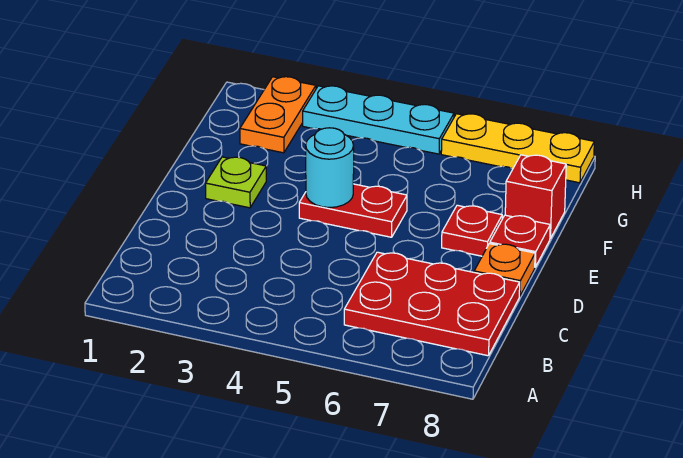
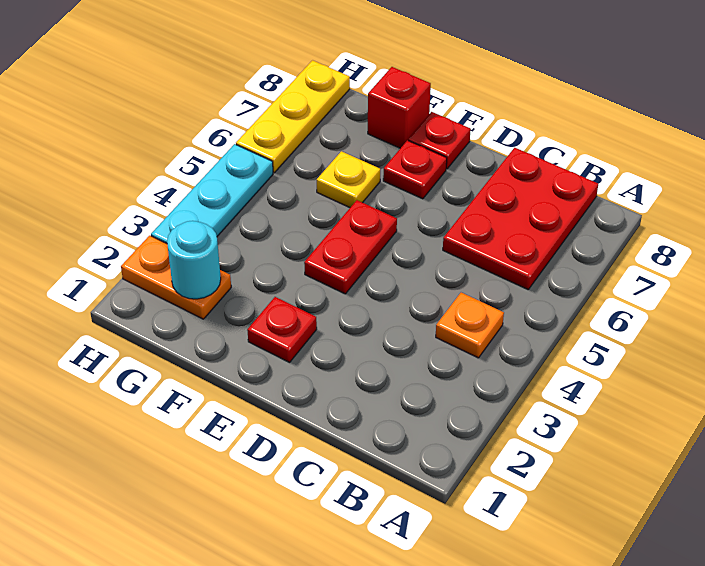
orange plate D8 level 1 -> orange plate B4 level 1
lime plate E2 level 1 -> red plate E2 level 1
cyan round brick E4 level 2 -> cyan round brick G2 level 2
none -> yellow plate F6 level 1

